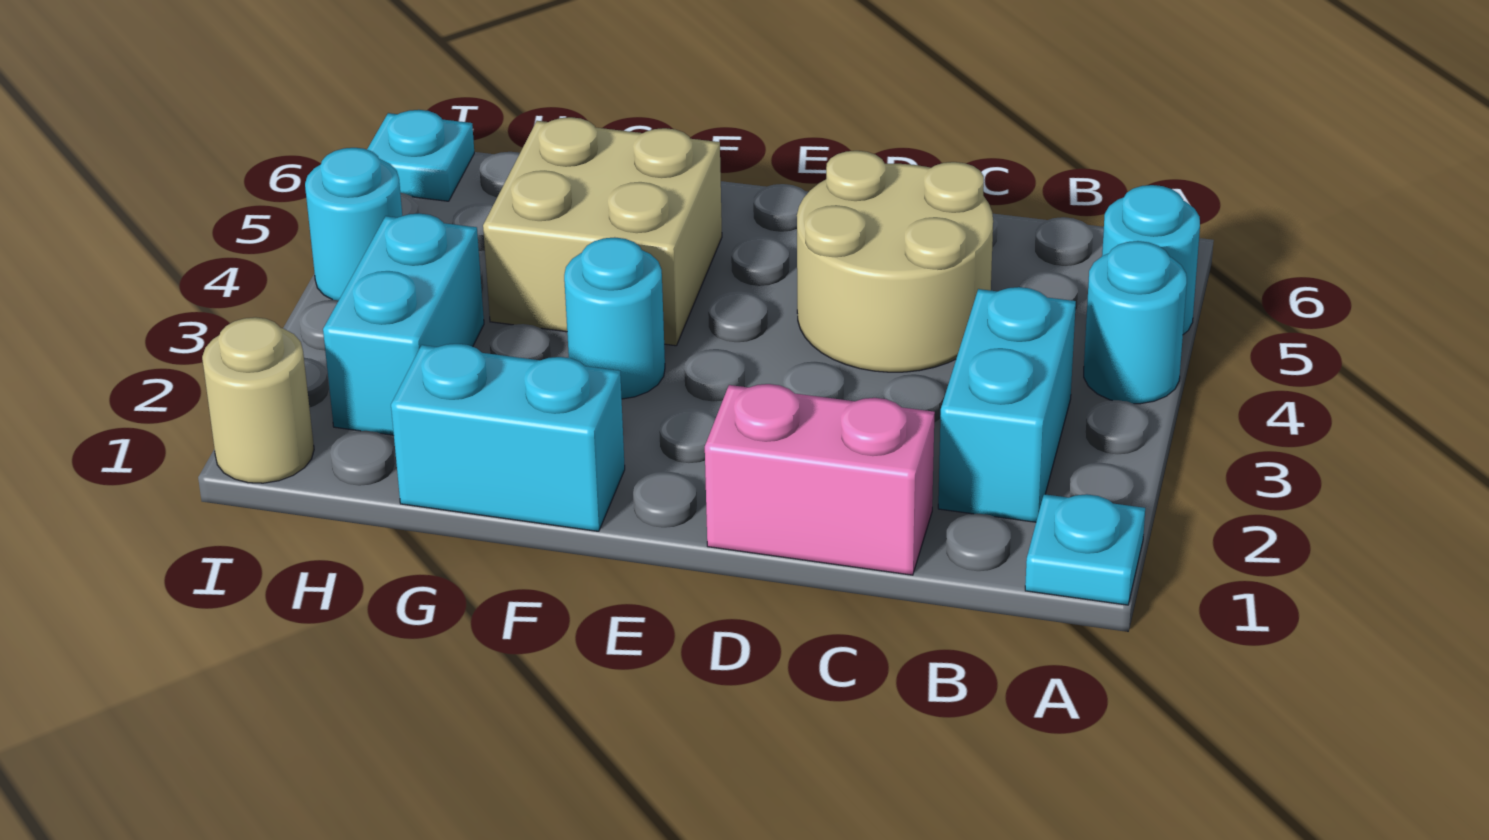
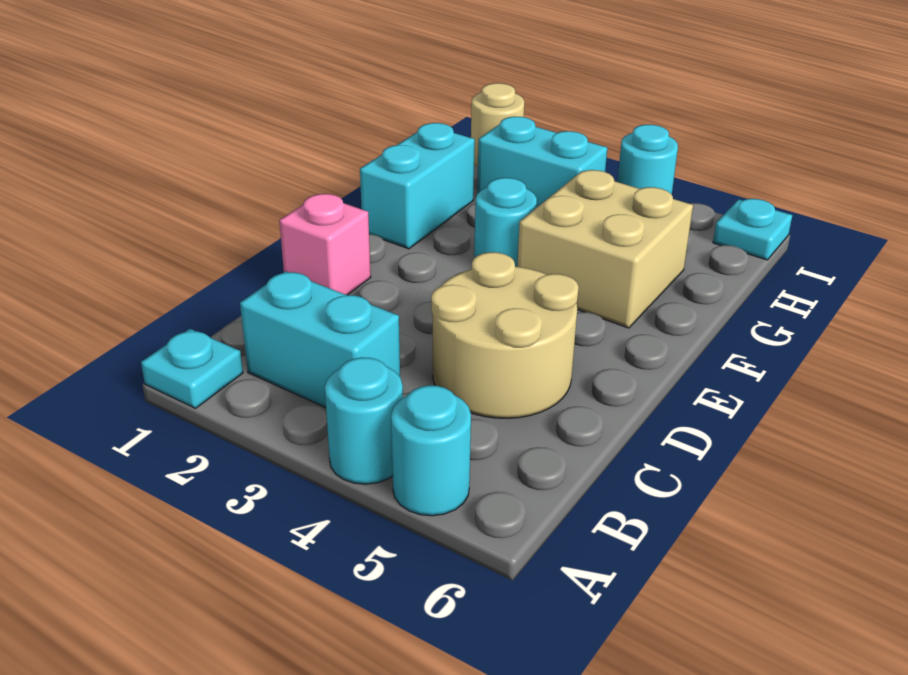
pink brick C1:D1 level 1 -> pink brick D1 level 1

